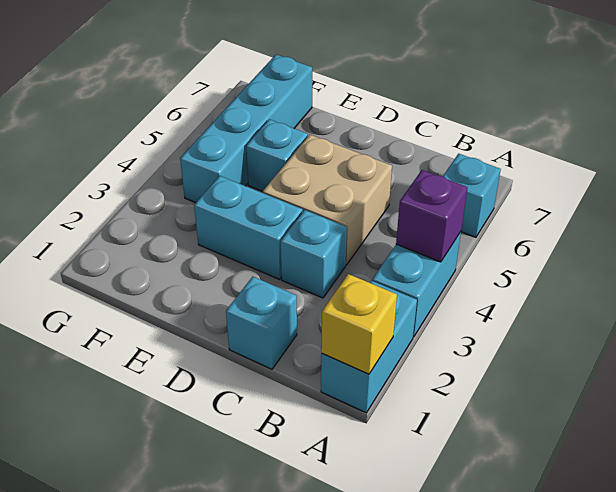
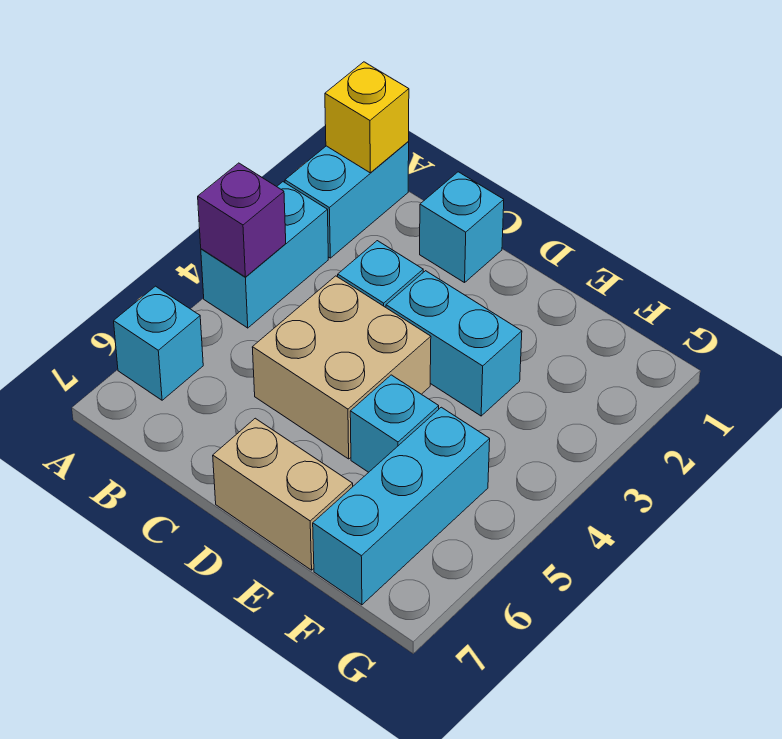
none -> tan brick D7:E7 level 1
cyan brick F4:F7 level 1 -> cyan brick F5:F7 level 1

